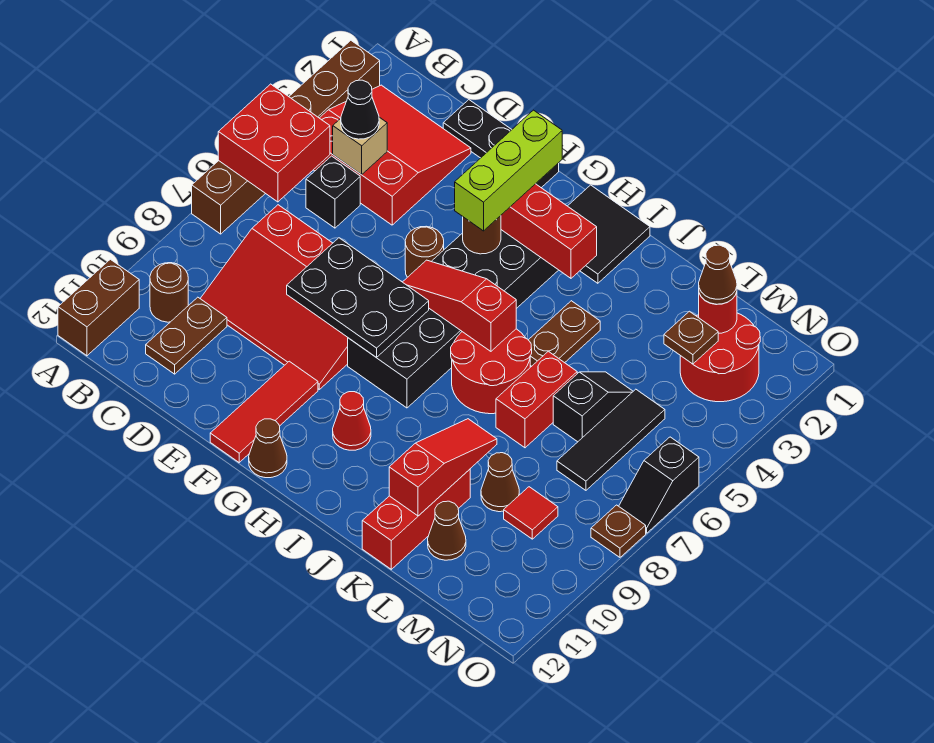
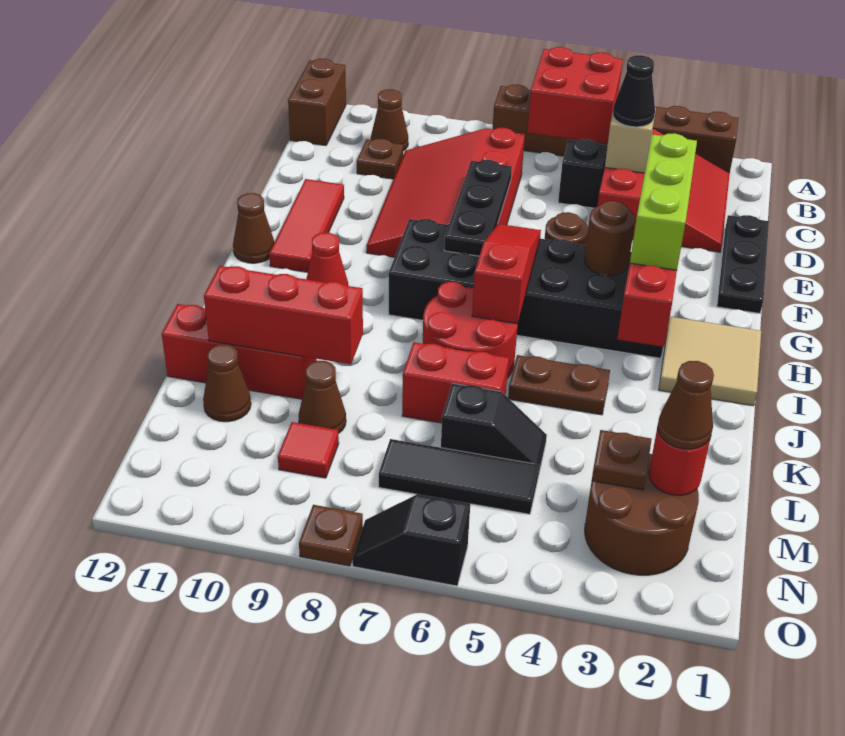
brown brick A11:A12 level 1 -> brown brick A12:B12 level 1
brown round brick B10 level 1 -> brown cone B10 level 1
brown plate C10:C11 level 1 -> brown plate C10 level 1
black plate E7:G8 level 2 -> black plate E7:G7 level 2
red tile F10:F12 level 1 -> red tile E11:G11 level 1
lime brick G2:G4 level 3 -> lime brick F3:H3 level 3
black tile H1:I2 level 1 -> tan tile H1:I2 level 1
red slope K9:K11 level 2 top 11 -> red brick K9:K11 level 2
red round brick M2:N3 level 1 -> brown round brick M2:N3 level 1

